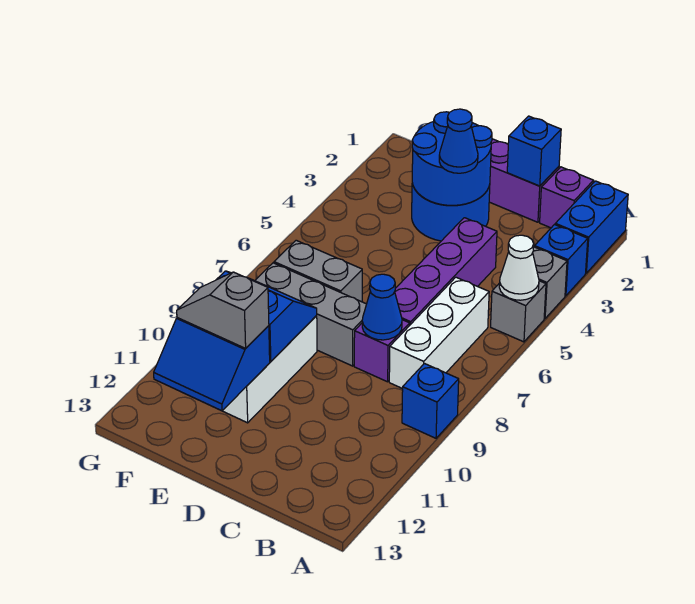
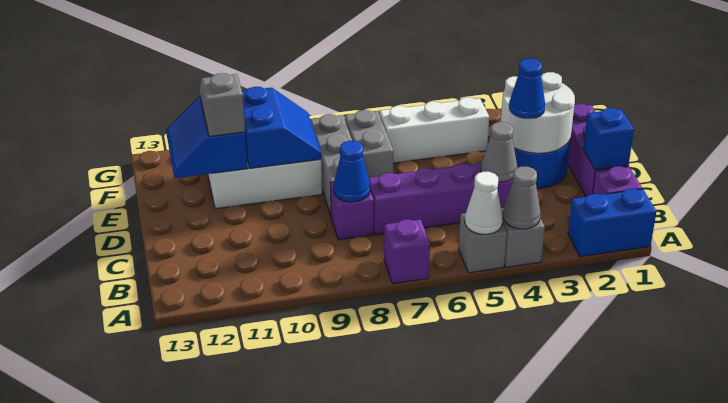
blue brick A3 level 1 -> none
none -> grey cone A4 level 2
none -> purple brick A7 level 1
blue brick A9 level 1 -> none
white brick B6:B8 level 1 -> white brick F4:F6 level 1
none -> grey cone C4 level 2
blue round brick D2:E3 level 2 -> white round brick D2:E3 level 2

